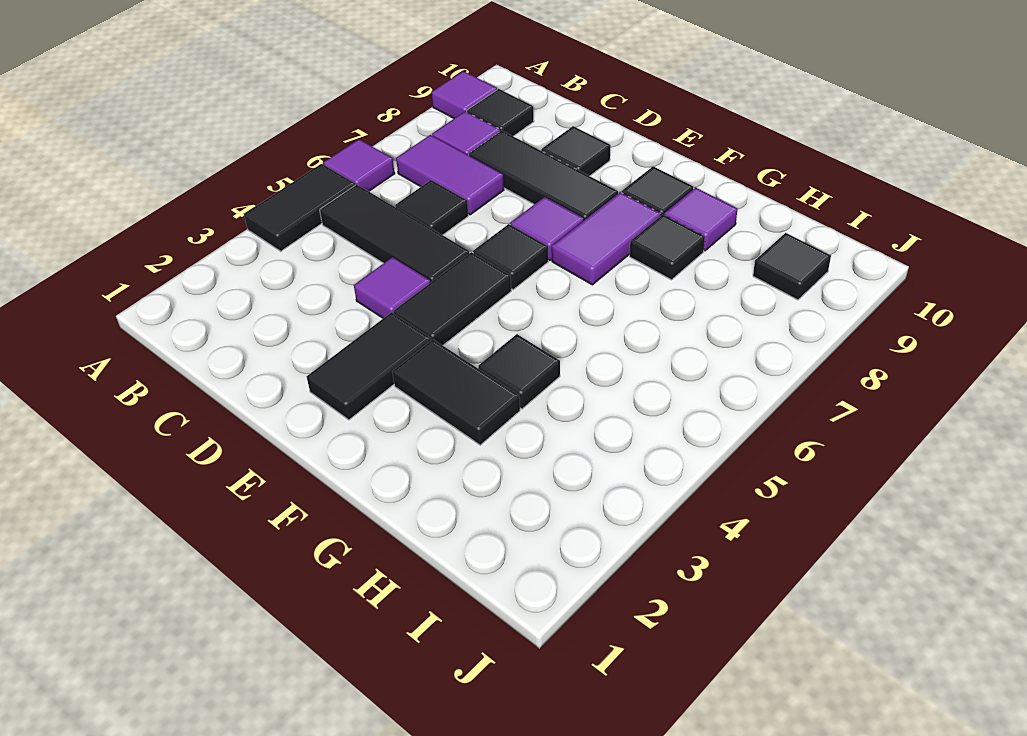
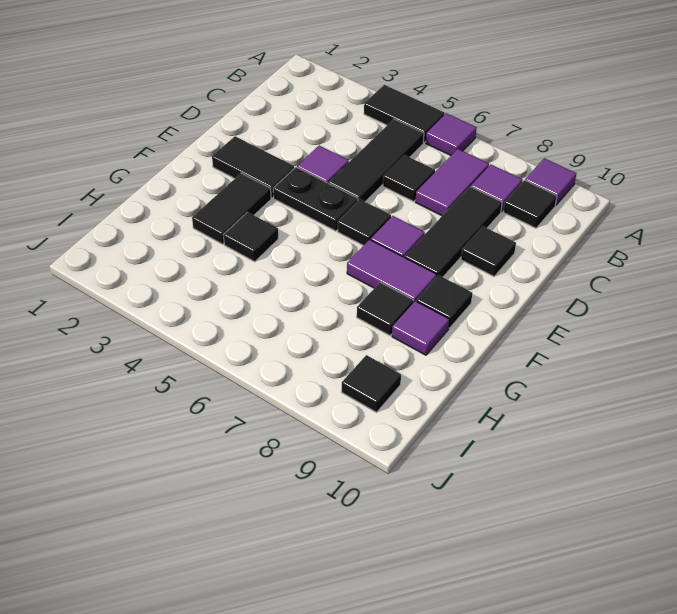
black tile E4:E5 level 1 -> black plate E4:E5 level 1

